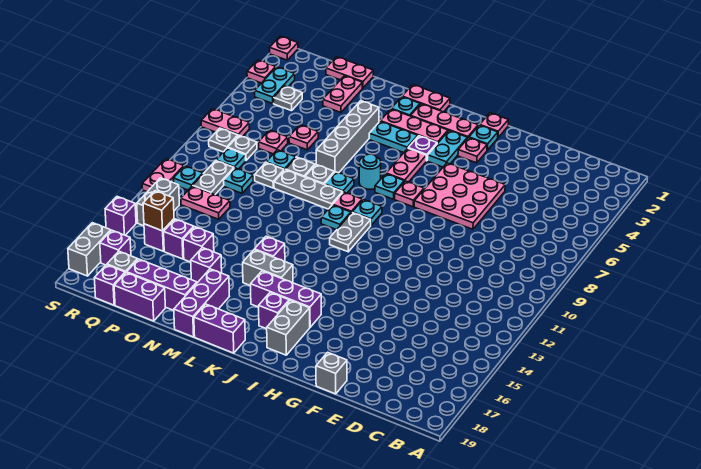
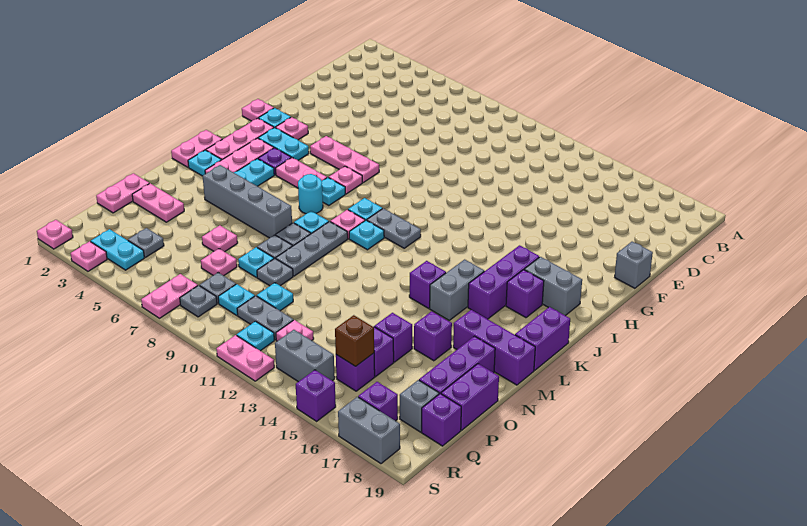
pink plate F5:H7 level 1 -> pink plate H5:H7 level 1
pink plate P12:Q12 level 1 -> pink plate Q12 level 1

